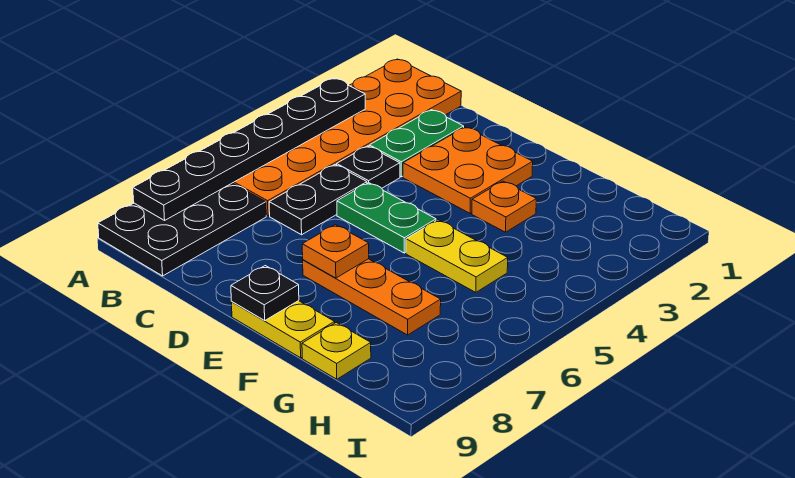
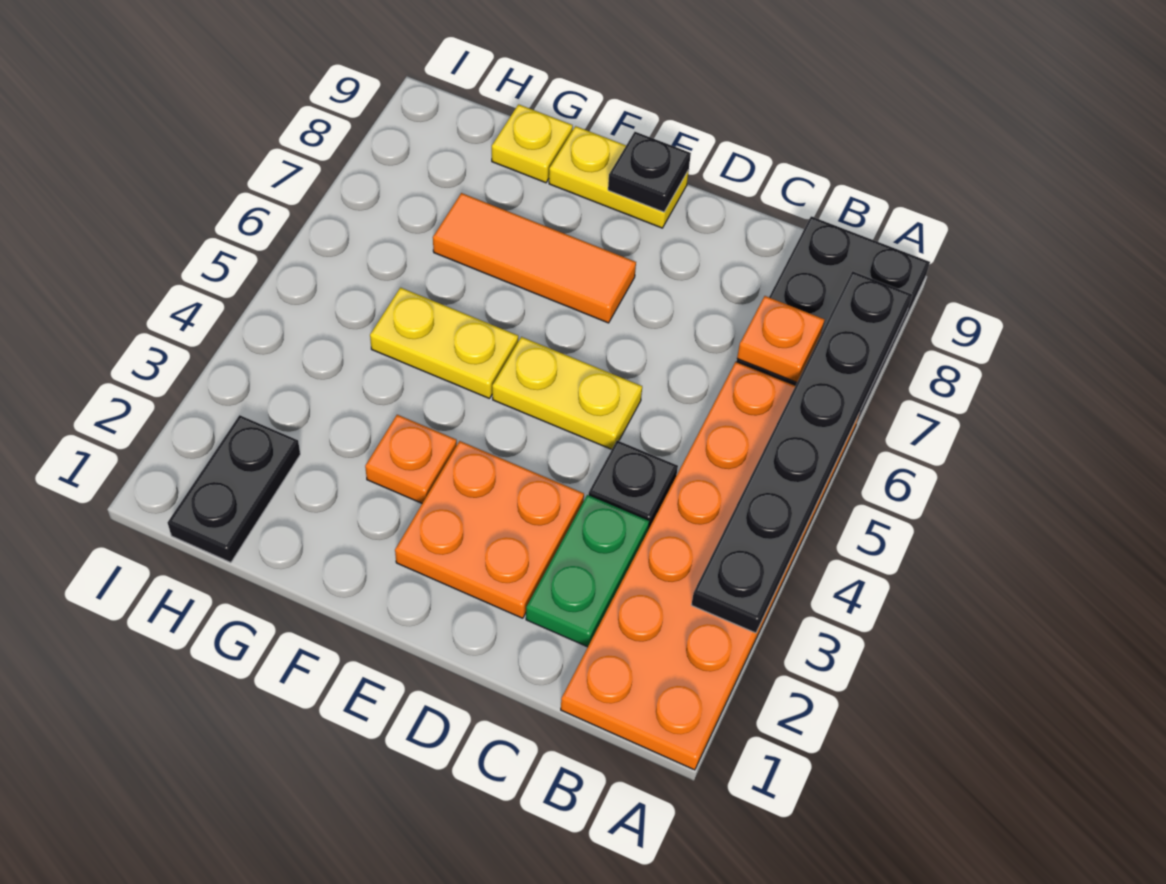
black plate C5:C6 level 1 -> black plate H1:H2 level 1
green plate D5:E5 level 1 -> yellow plate D5:E5 level 1
orange plate E7:G7 level 1 -> orange tile E7:G7 level 1
orange plate E7 level 2 -> orange plate B7 level 2

